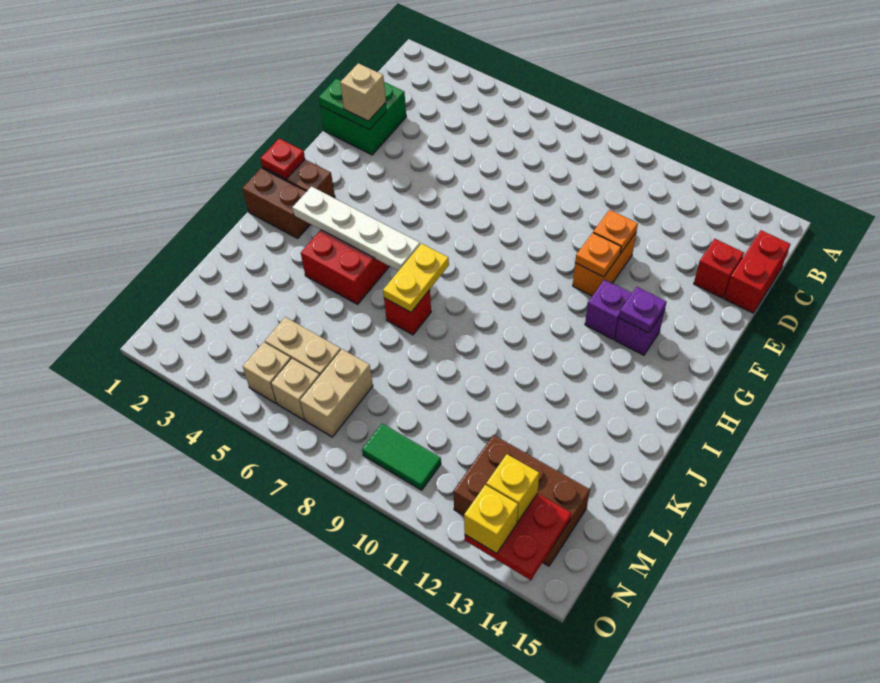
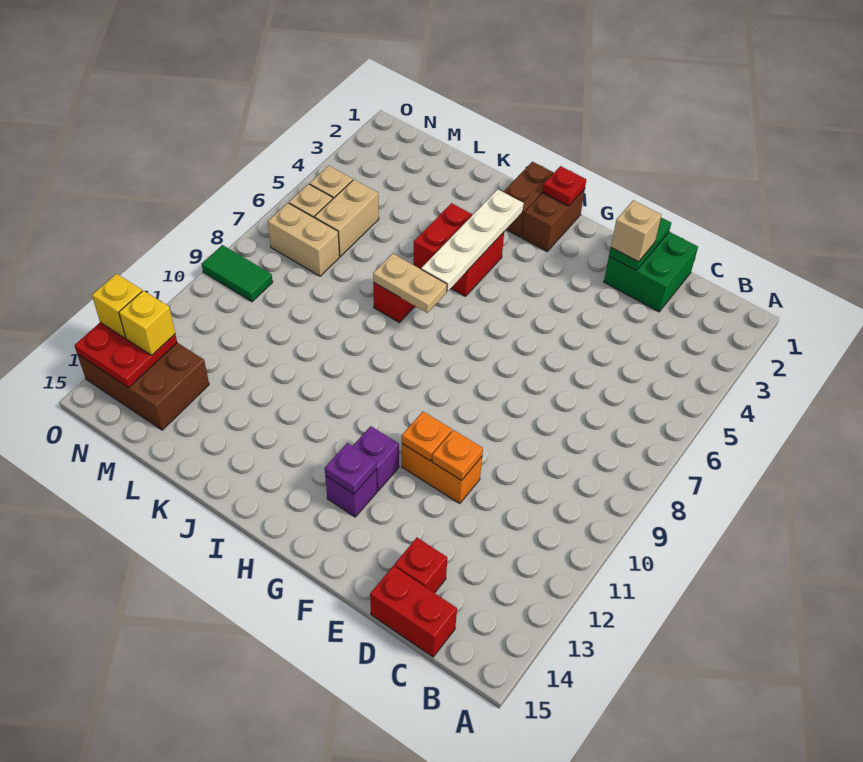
yellow plate I7:J7 level 2 -> tan plate I7:J7 level 2
brown brick M12:N14 level 1 -> brown brick M13:O14 level 1
green tile N9:N10 level 1 -> green tile N9:O9 level 1

